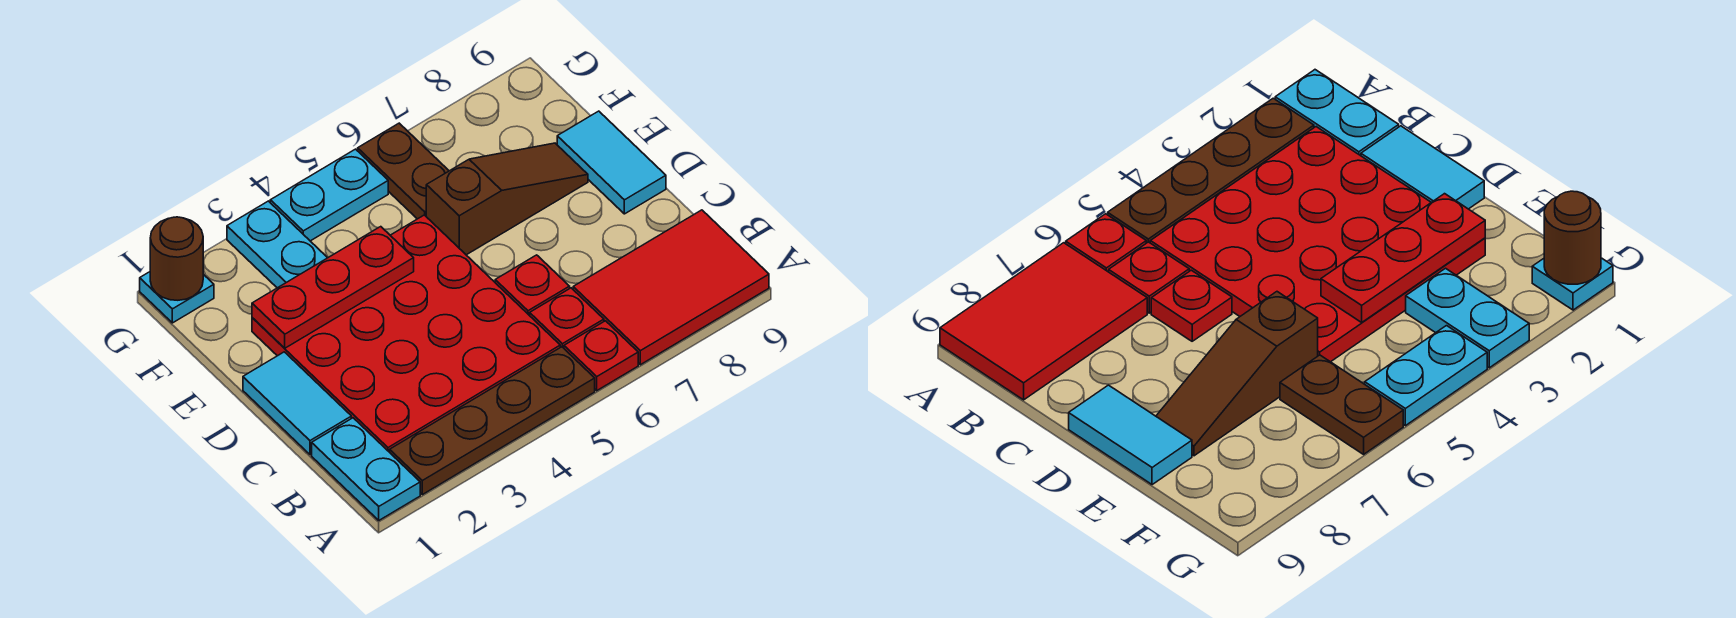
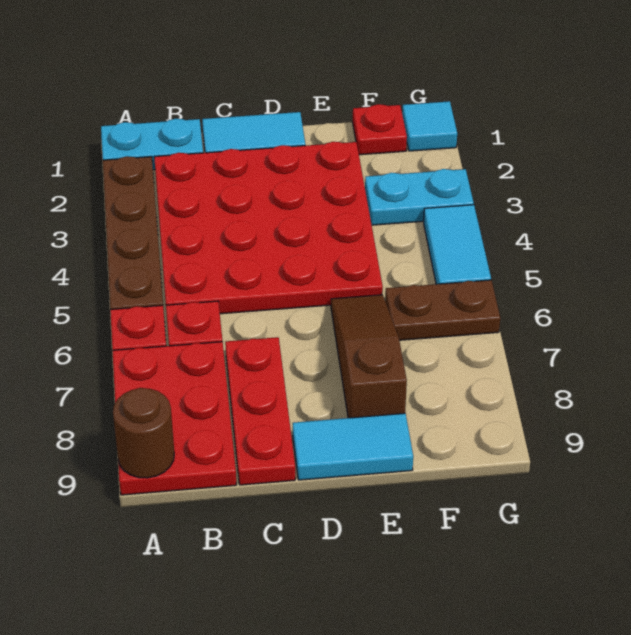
red tile A7:B9 level 1 -> red plate A7:B9 level 1
red plate C6 level 1 -> red plate F1 level 1
red plate E2:E4 level 2 -> red plate C7:C9 level 1
brown slope E6:E8 level 1 top 6 -> brown slope E6:E8 level 1 top 8
cyan plate G1 level 1 -> cyan tile G1 level 1
brown round brick G1 level 2 -> brown round brick A9 level 2
cyan plate G4:G5 level 1 -> cyan tile G4:G5 level 1

